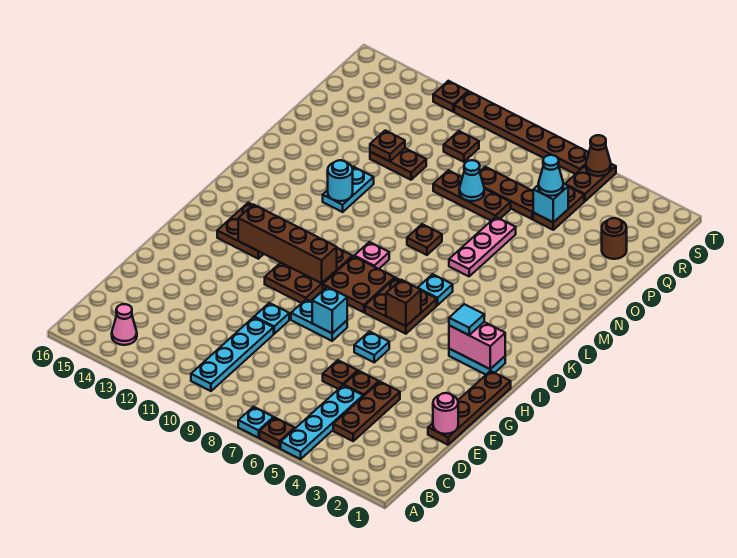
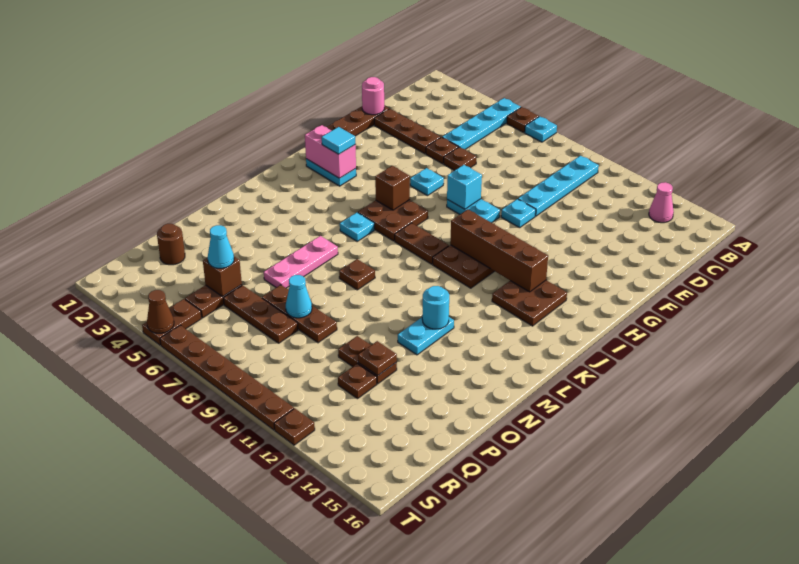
brown plate C4:E4 level 1 -> brown plate E2:E4 level 1
brown plate I8:J9 level 1 -> brown plate J8:J9 level 1
pink plate K9 level 1 -> none
cyan brick Q5 level 2 -> brown brick Q5 level 2
brown plate R10 level 1 -> brown plate Q12 level 1

